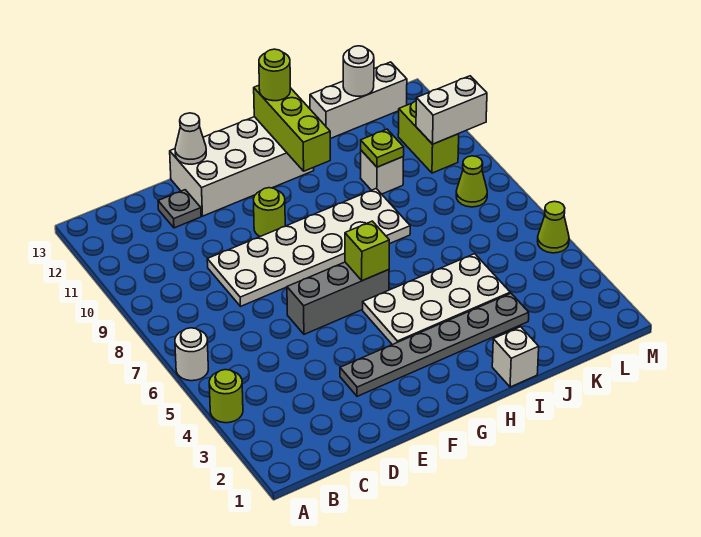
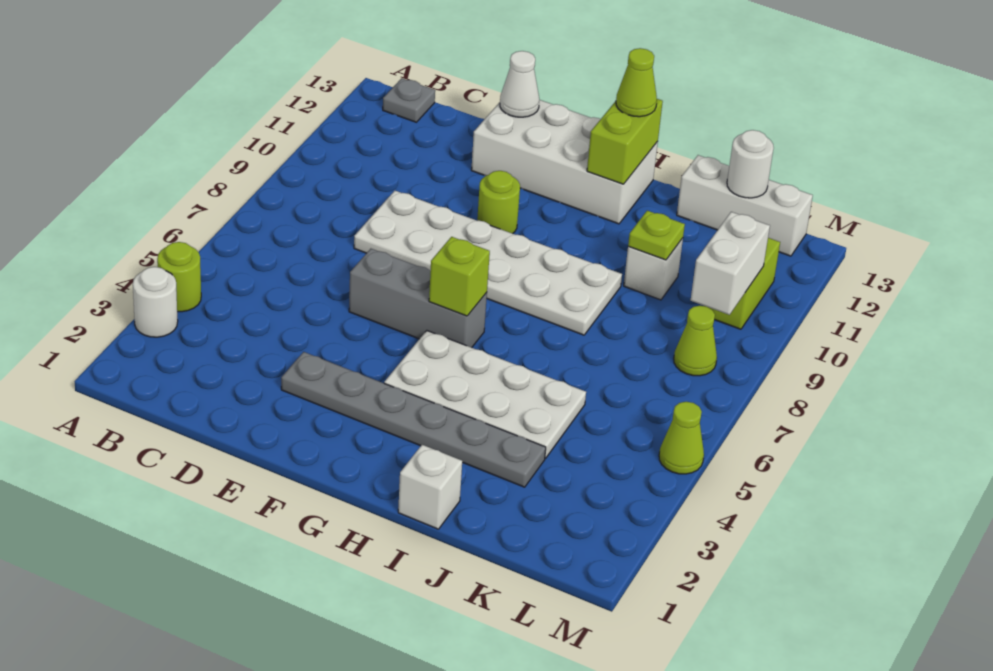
white round brick A6 level 1 -> white round brick A3 level 1
grey plate D12 level 1 -> grey plate B13 level 1
lime brick H11:H13 level 2 -> lime brick H12:H13 level 2
lime round brick H13 level 3 -> lime cone H13 level 3
white brick L10:M10 level 2 -> white brick L9:L10 level 2

